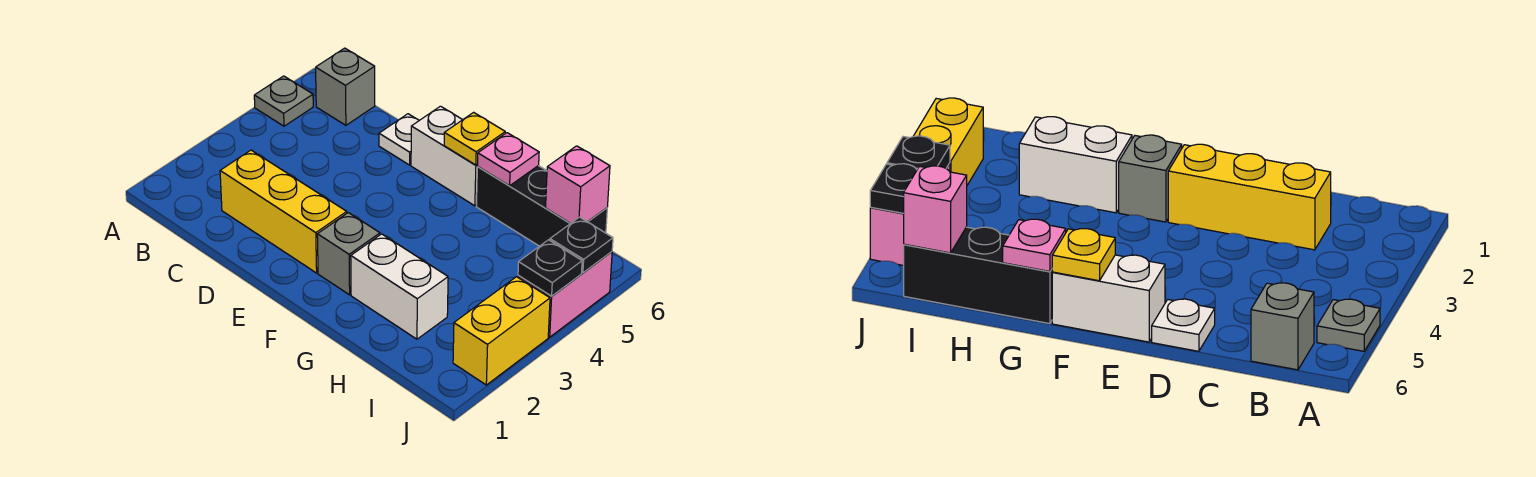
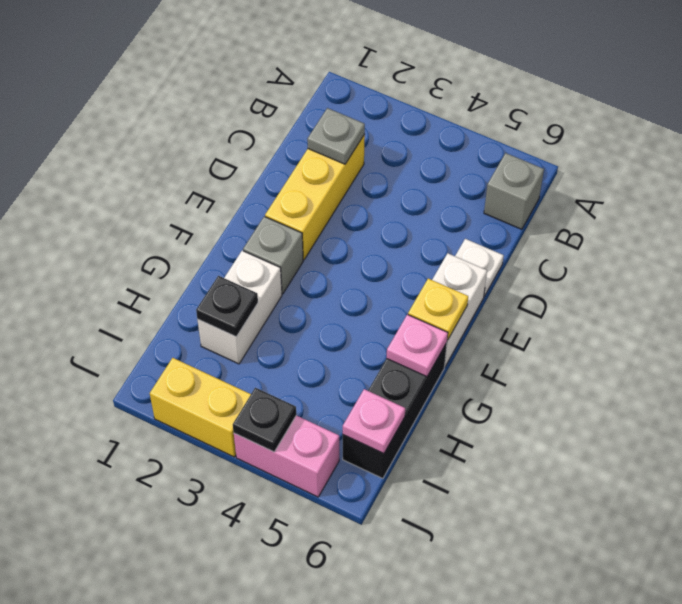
grey plate A5 level 1 -> grey plate C2 level 2
pink brick I6 level 2 -> pink plate I6 level 2
black plate J5 level 2 -> black plate H2 level 2

